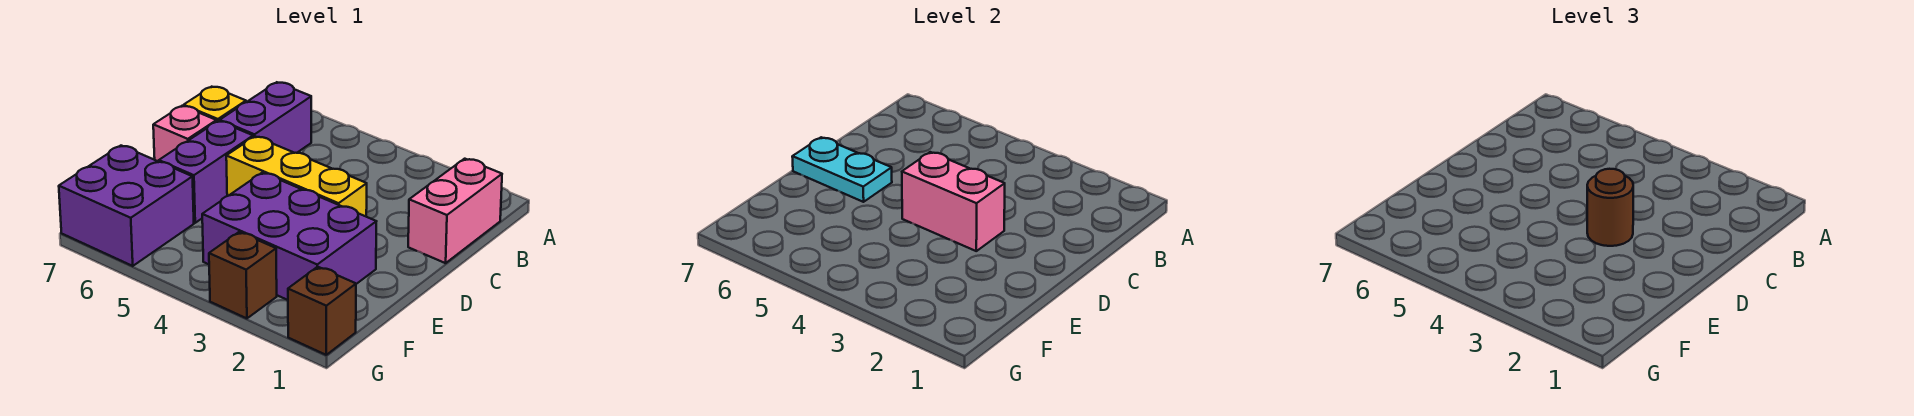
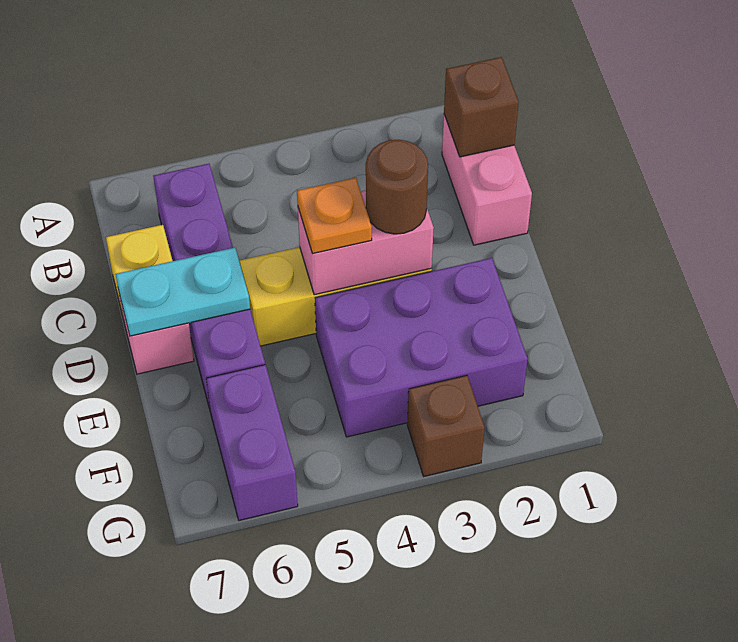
none -> orange plate D4 level 3
purple brick F6:G7 level 1 -> purple brick F6:G6 level 1
brown brick G1 level 1 -> brown brick B1 level 2

